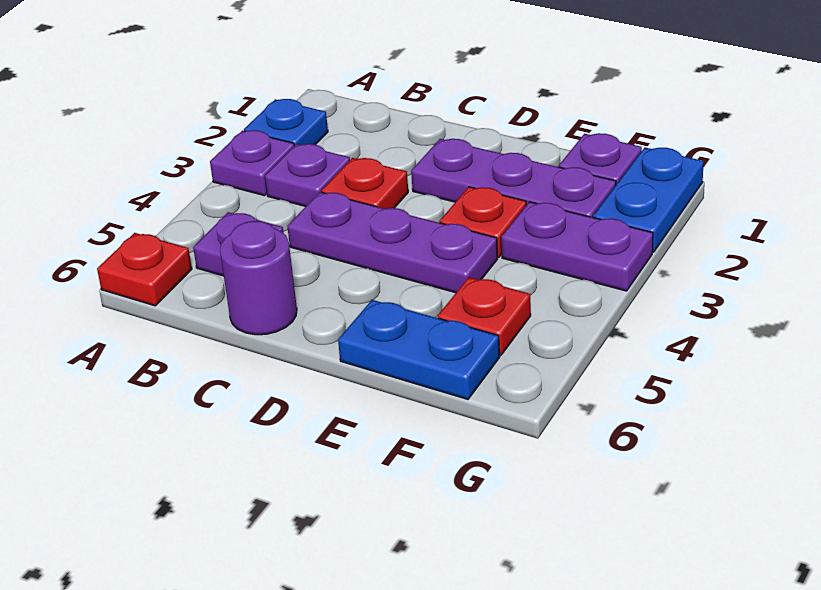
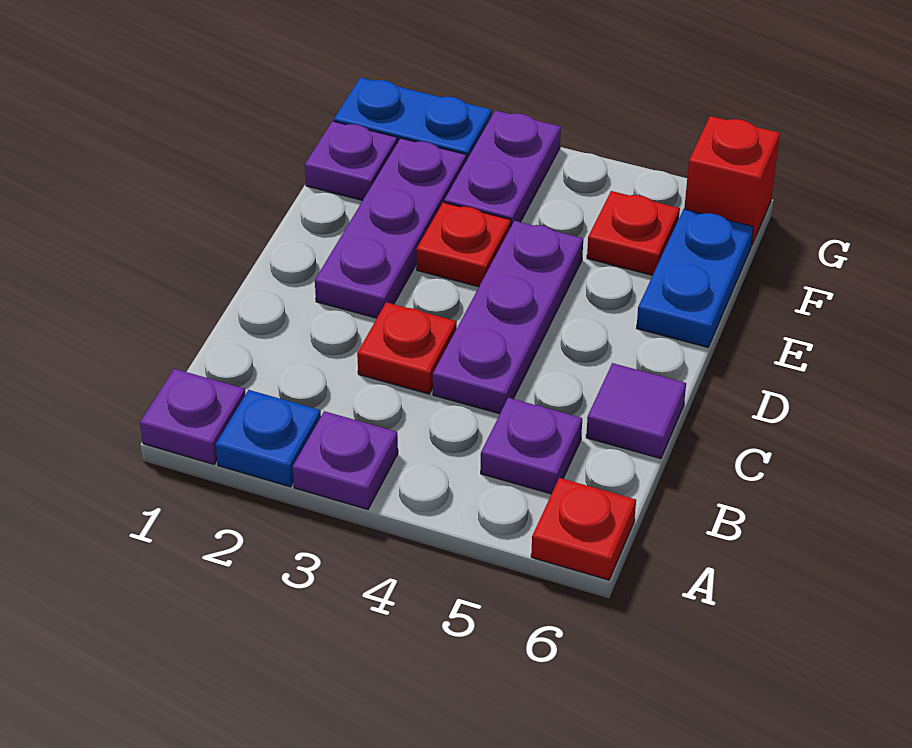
purple plate B3 level 1 -> purple plate A1 level 1
purple round brick C6 level 1 -> purple tile C6 level 1
none -> red brick G6 level 1

